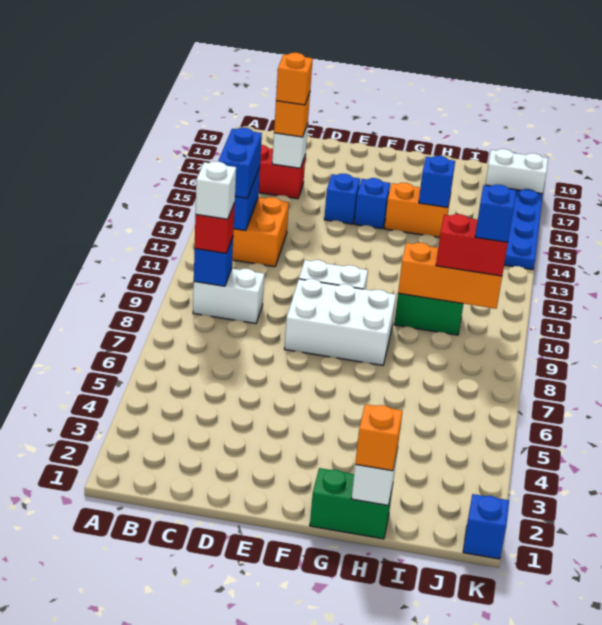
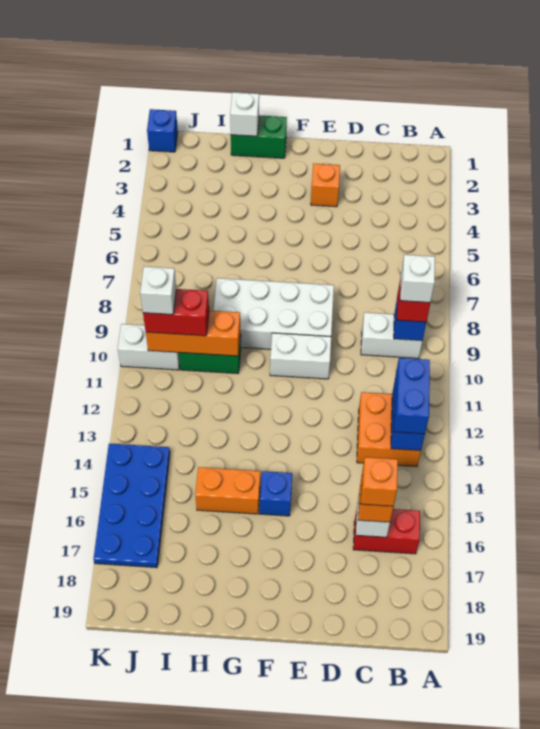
white brick E8:G9 level 1 -> white brick E8:H9 level 1
blue brick E15 level 1 -> none
orange brick H1 level 3 -> orange brick E3 level 1
blue brick H15 level 2 -> none
blue brick J10 level 4 -> white brick J10 level 4
white brick J18:K18 level 1 -> white brick J10:K10 level 1

